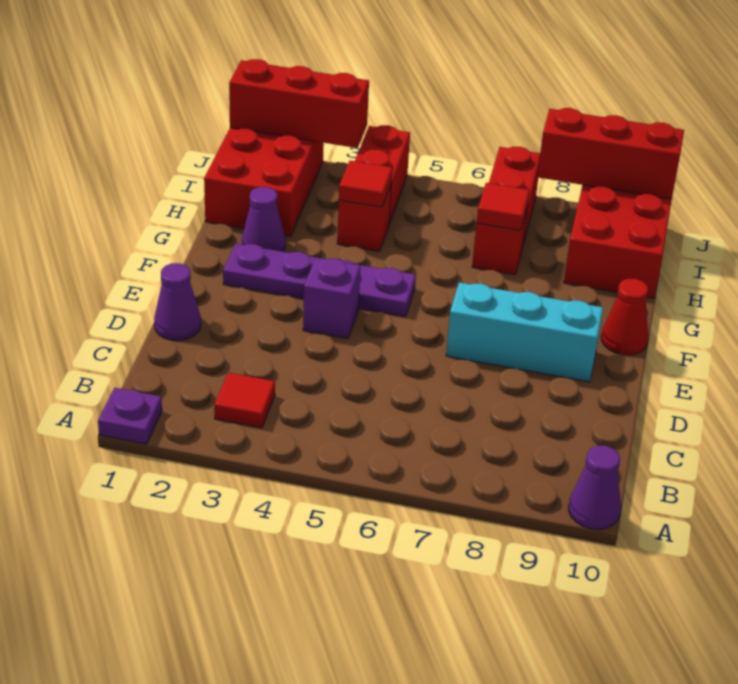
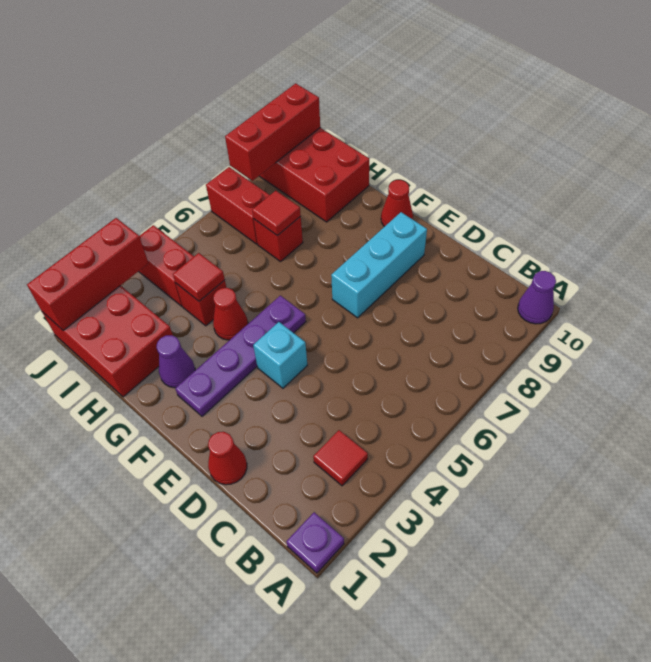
purple cone D1 level 1 -> red cone D1 level 1
purple brick E4 level 1 -> cyan brick E4 level 1
none -> red cone G4 level 1

